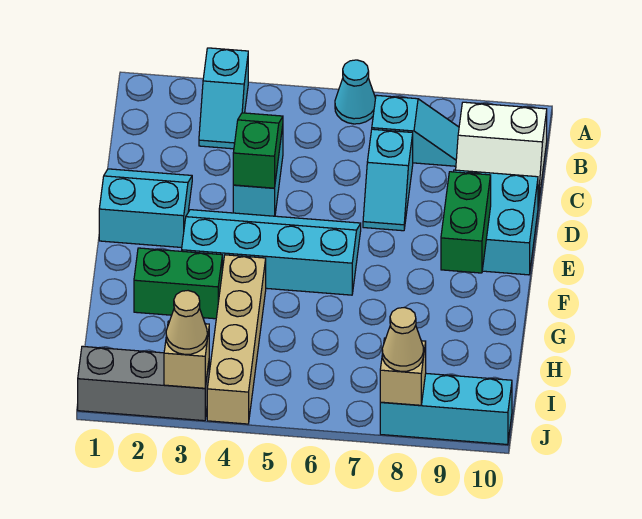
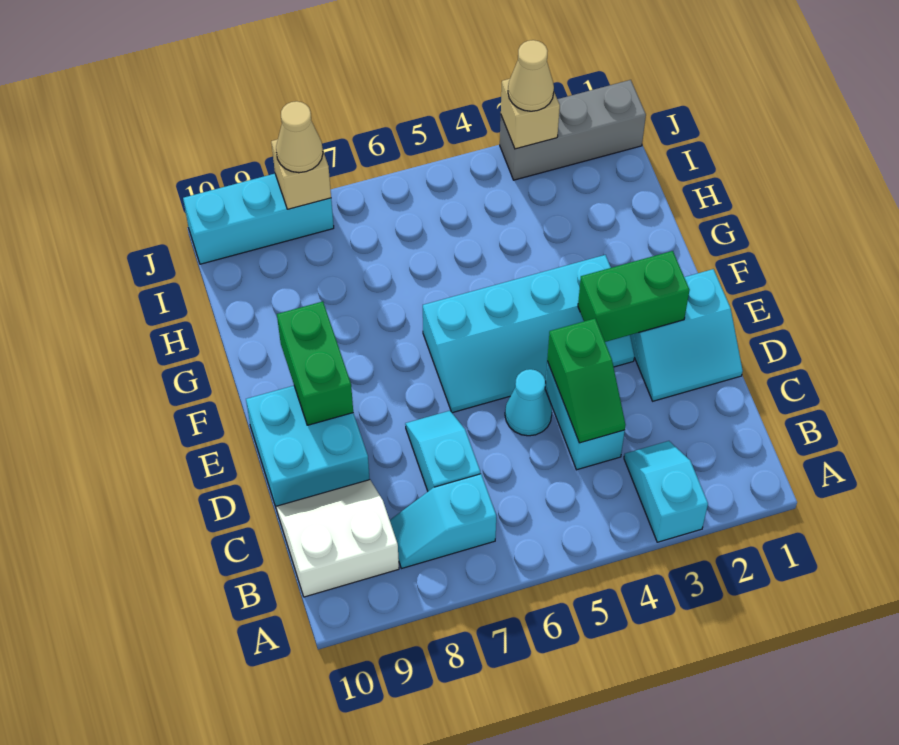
cyan cone A6 level 1 -> cyan cone D5 level 1
green brick G2:G3 level 1 -> green brick E2:E3 level 2
tan brick G4:J4 level 1 -> none

